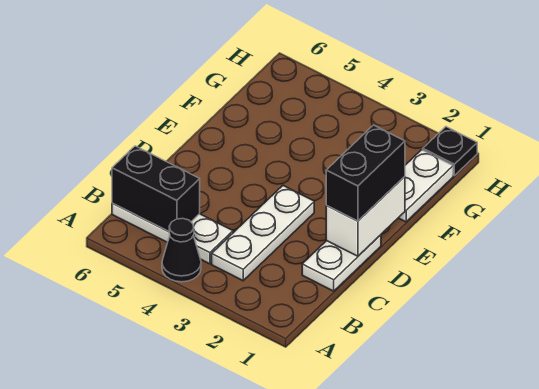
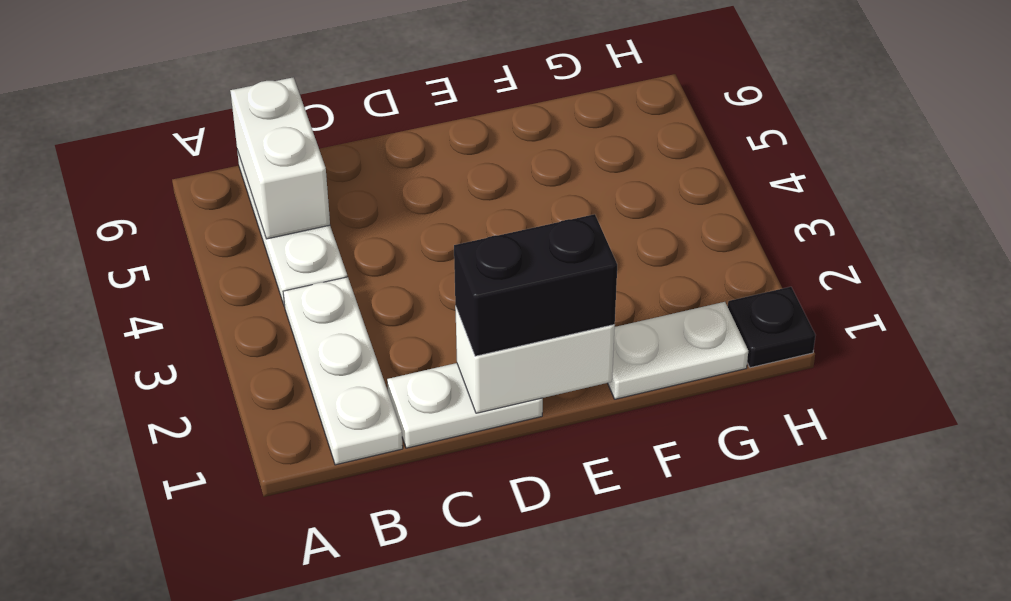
black cone A4 level 1 -> none
white plate B3:D3 level 1 -> white plate B1:B3 level 1
black brick B5:B6 level 2 -> white brick B5:B6 level 2

